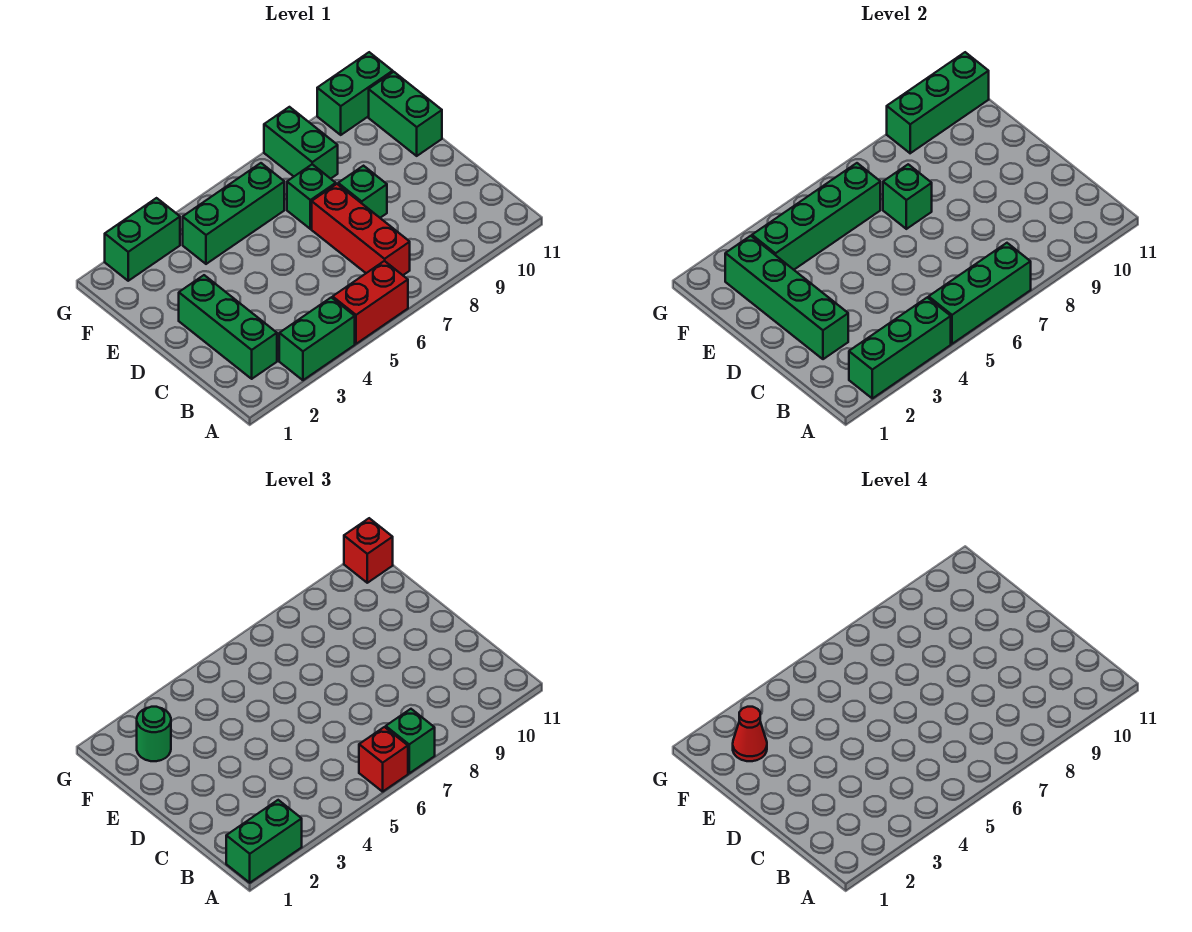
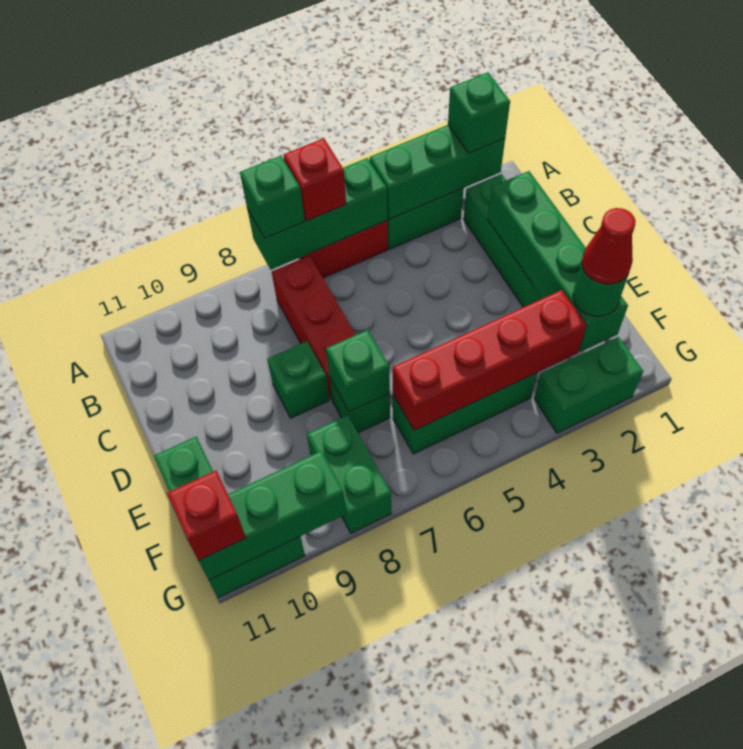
green brick A1:A2 level 3 -> green brick A2 level 3
green brick F3:F6 level 2 -> red brick F3:F6 level 2

